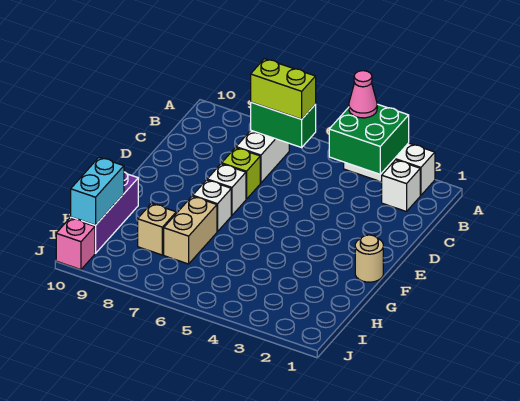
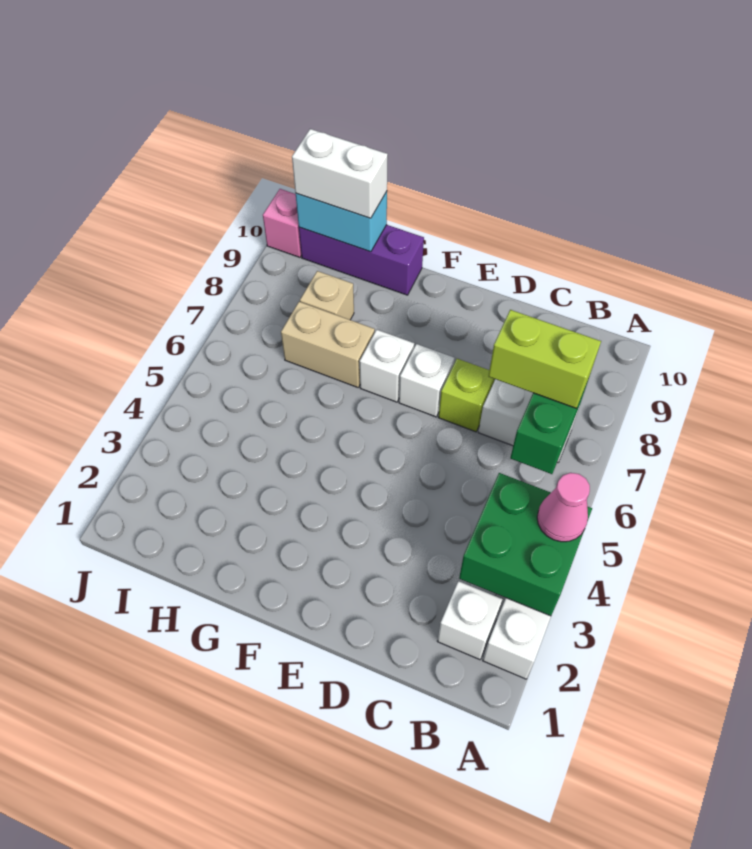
lime brick B6:B7 level 3 -> lime brick B7:C7 level 3
tan round brick F1 level 1 -> none
none -> white brick H10:I10 level 3

